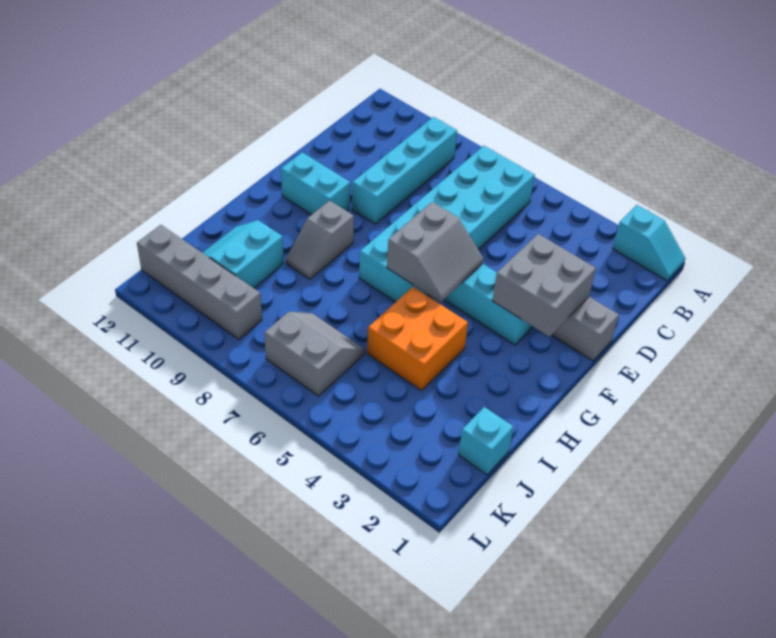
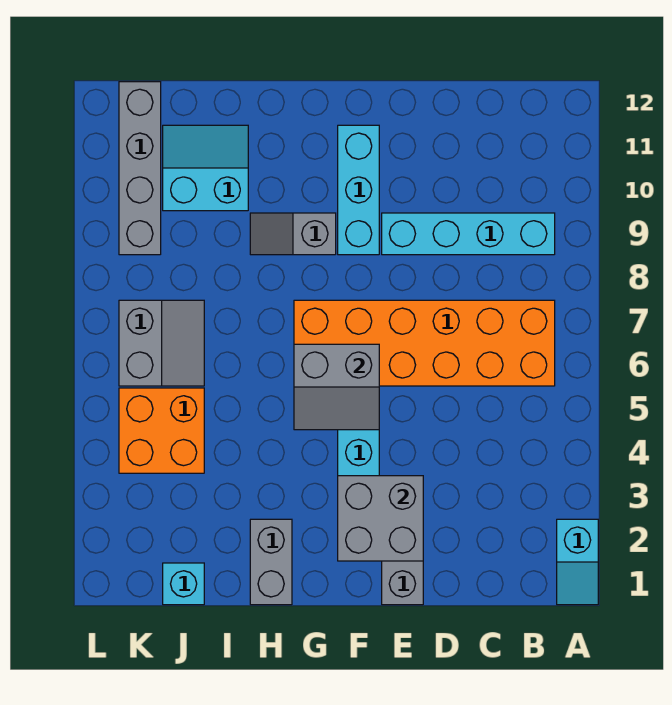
cyan brick B6:G7 level 1 -> orange brick B6:G7 level 1
cyan brick F10:F11 level 1 -> cyan brick F9:F11 level 1
none -> grey brick H1:H2 level 1
orange brick H4:I5 level 1 -> orange brick J4:K5 level 1

